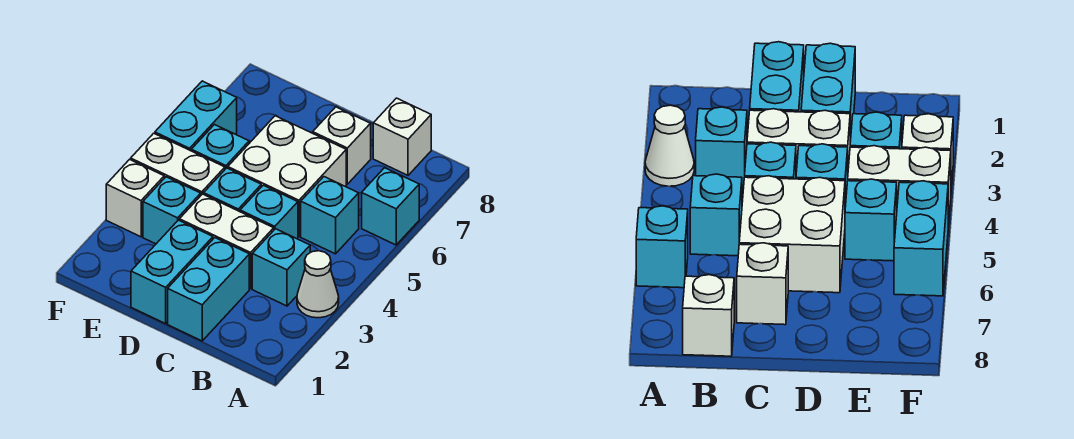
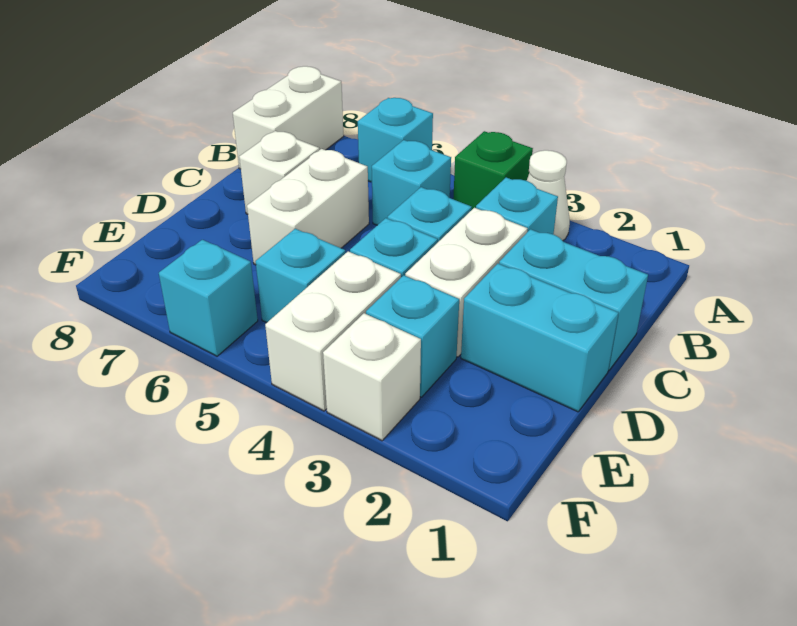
none -> green brick A4 level 1
white brick B8 level 1 -> white brick A8:B8 level 1
white brick C5:D6 level 1 -> white brick C6:D6 level 1
cyan brick F5:F6 level 1 -> cyan brick F6 level 1

